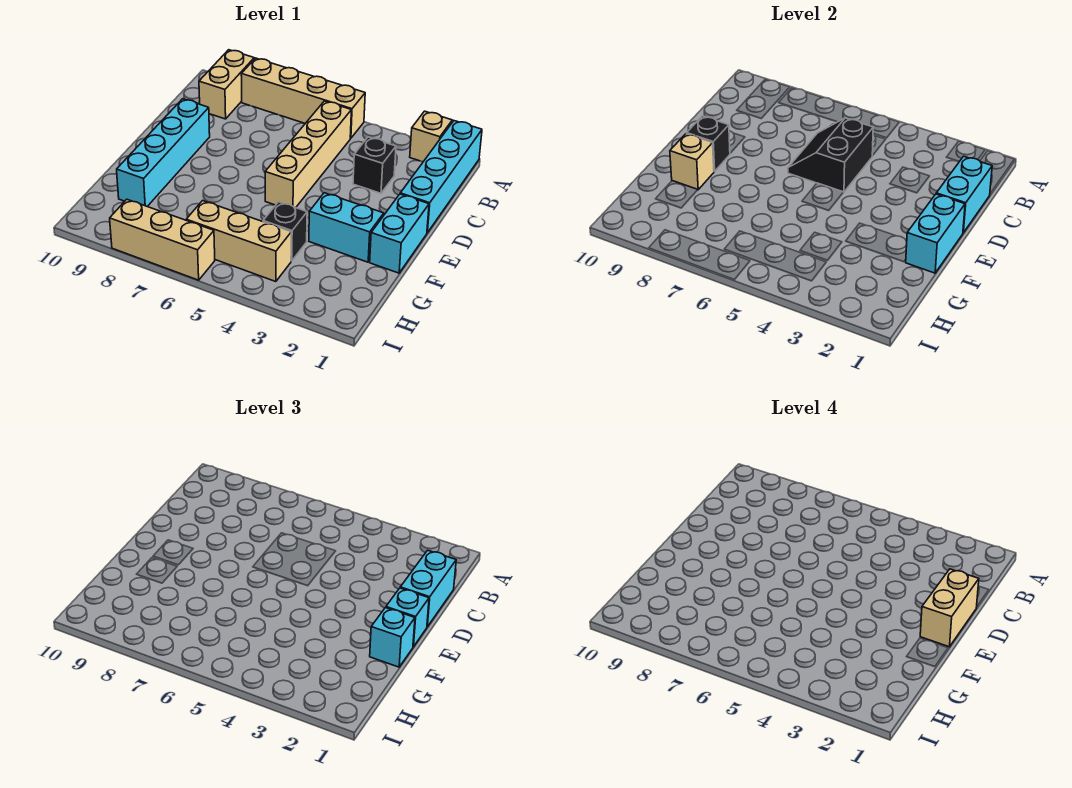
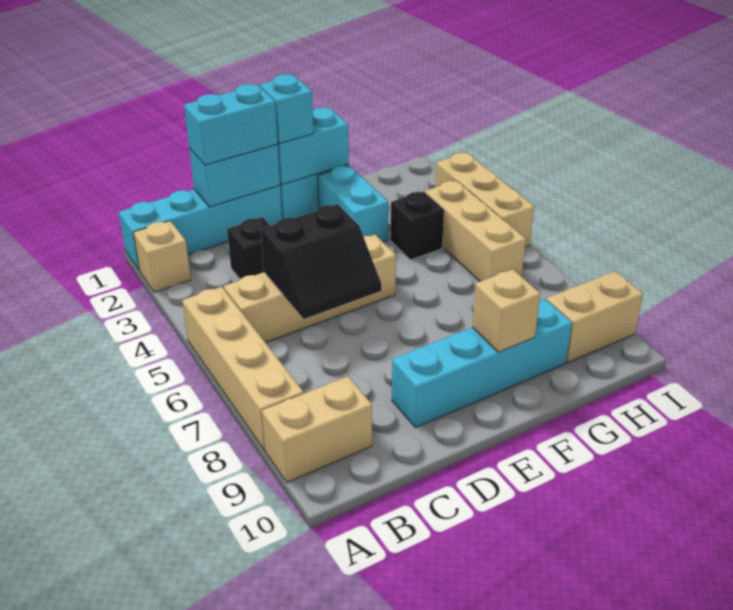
tan brick D1:E1 level 4 -> tan brick H9:I9 level 1
black brick E9 level 2 -> none
cyan brick F1 level 3 -> none
tan brick I6:I8 level 1 -> tan brick I3:I5 level 1

